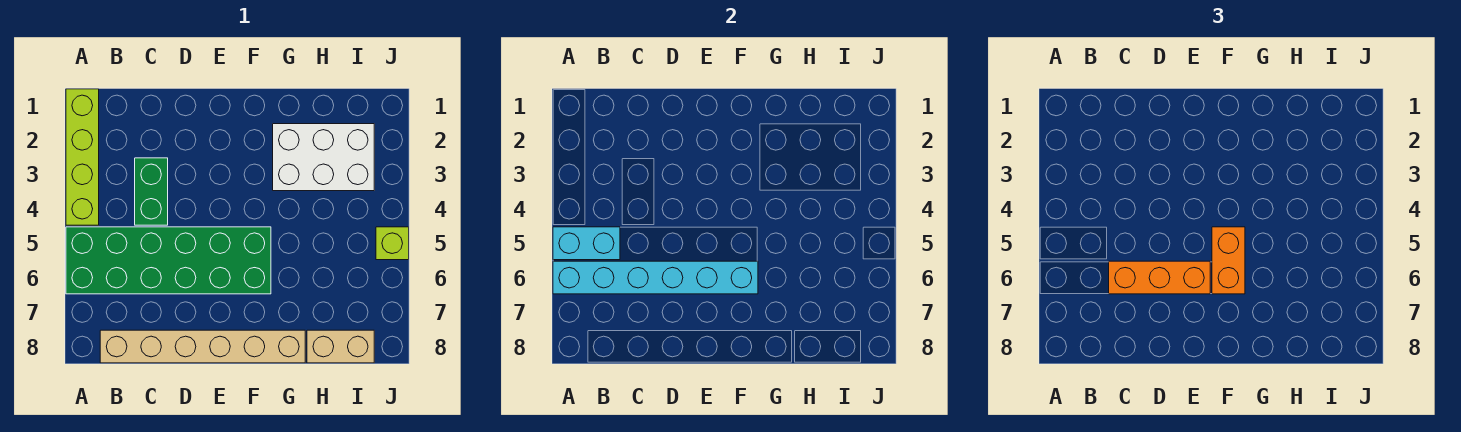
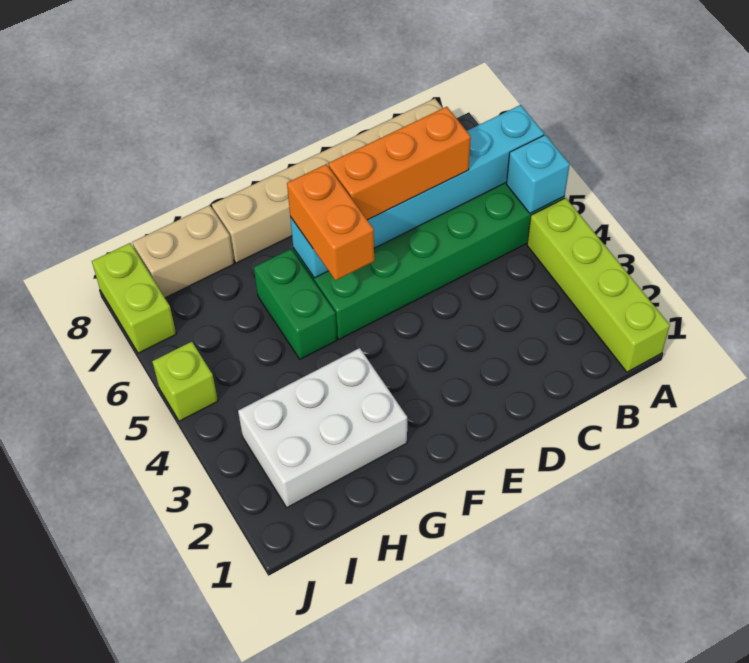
cyan brick A5:B5 level 2 -> cyan brick A5 level 2
green brick C3:C4 level 1 -> green brick G5:G6 level 1
none -> lime brick J7:J8 level 1

